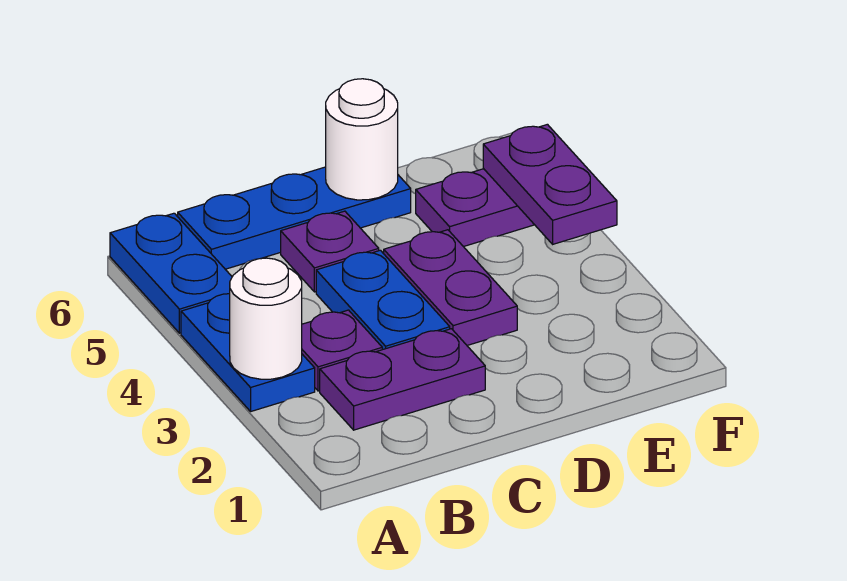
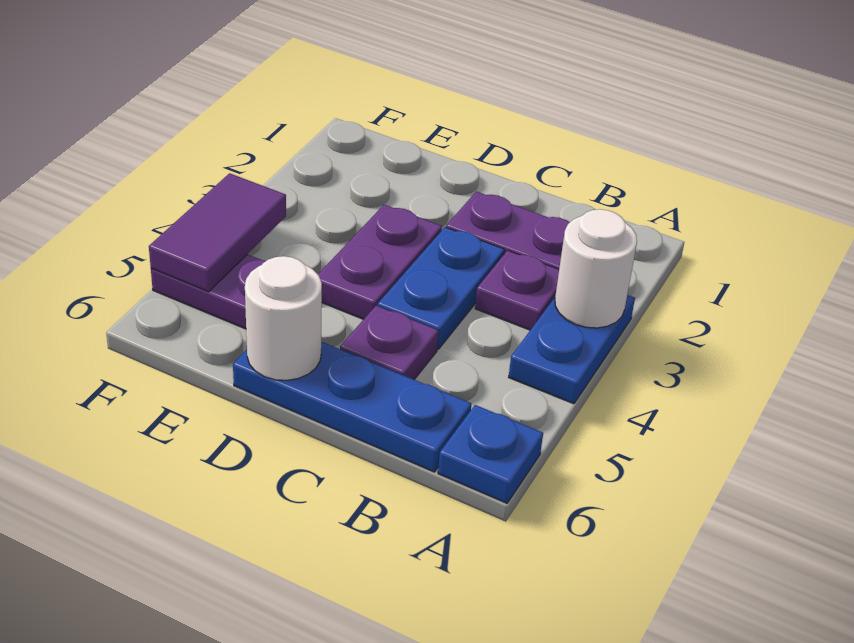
blue plate A5:A6 level 1 -> blue plate A6 level 1
purple plate F4:F5 level 2 -> purple tile F4:F5 level 2

